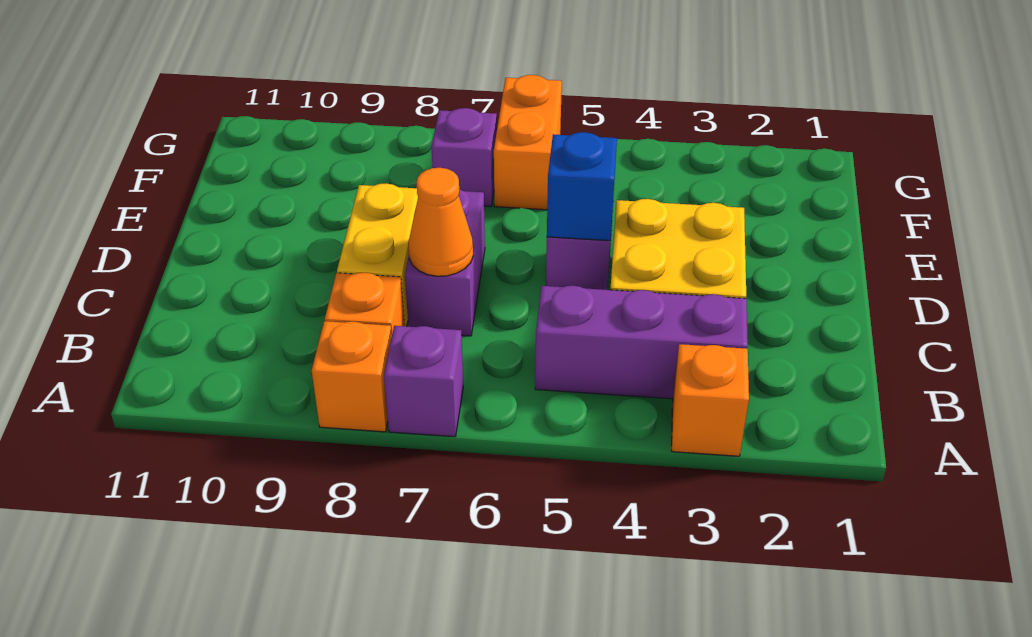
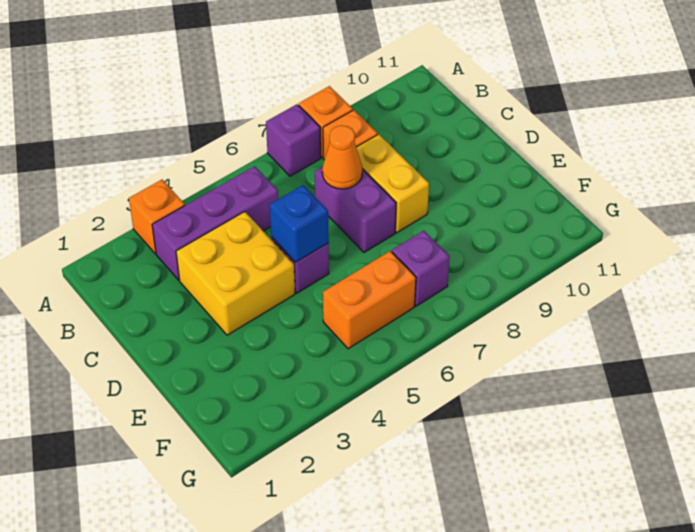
orange brick F6:G6 level 1 -> orange brick F5:F6 level 1

